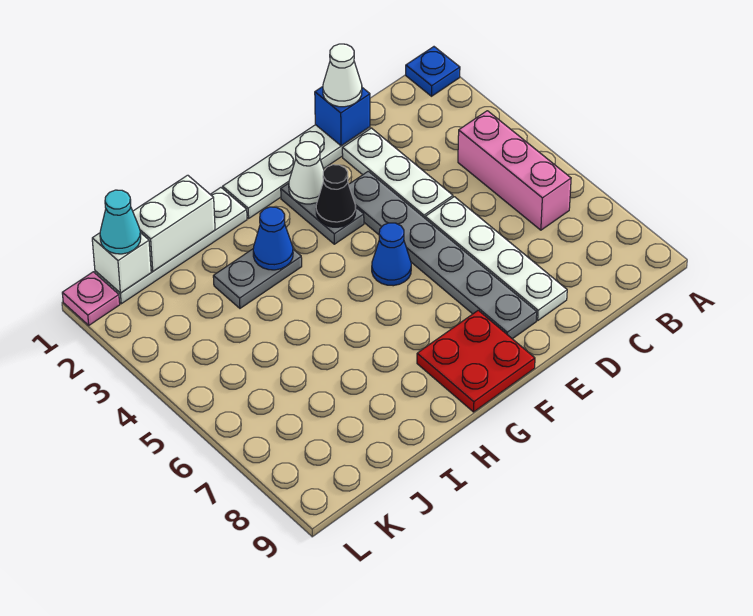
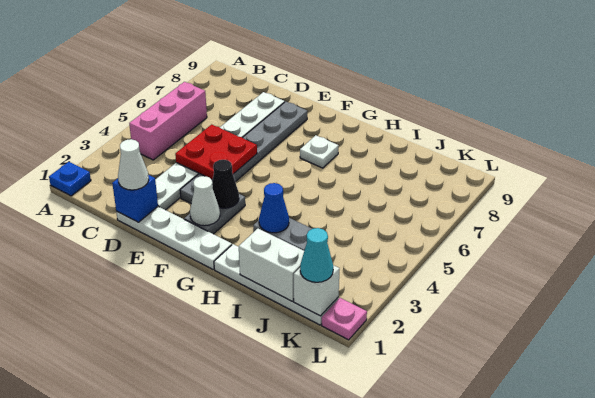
blue cone F5 level 1 -> none
red plate F8:G9 level 1 -> red plate D4:E5 level 2
none -> white plate G7 level 1

